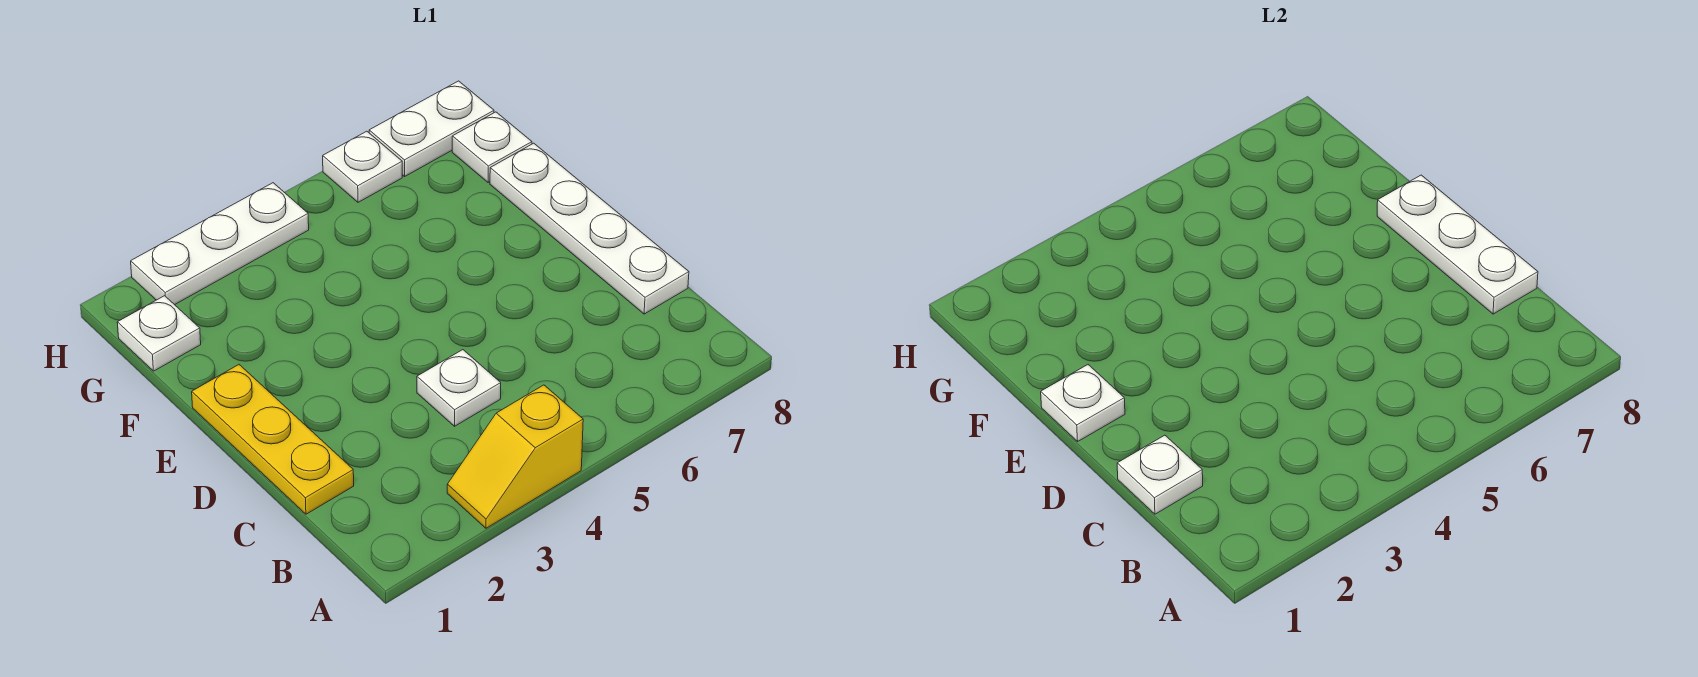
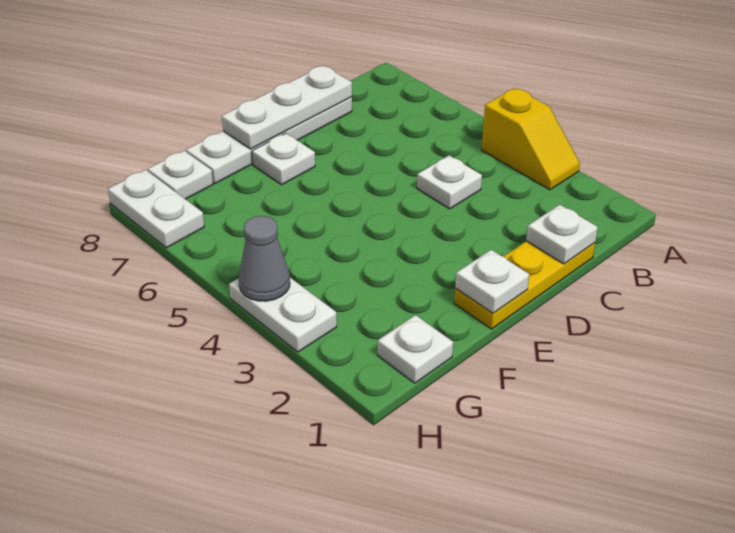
white plate H2:H4 level 1 -> white plate H3:H4 level 1
none -> grey cone H4 level 2
white plate H6 level 1 -> white plate E7 level 1

